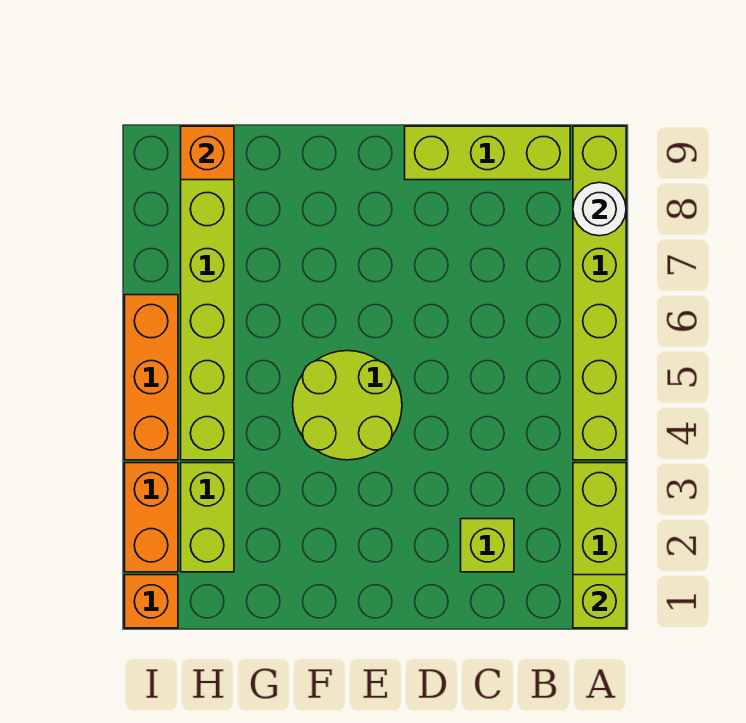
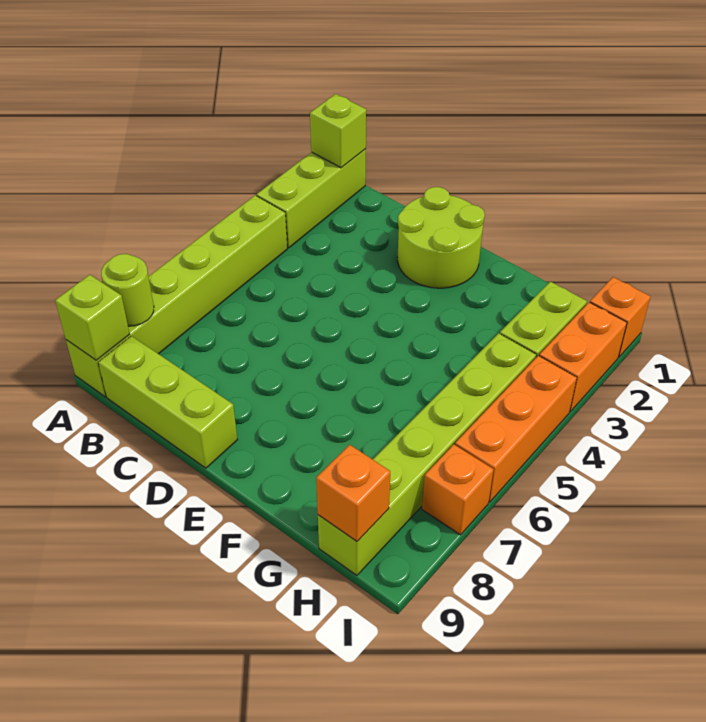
white round brick A8 level 2 -> lime round brick A8 level 2
lime brick C2 level 1 -> lime brick A9 level 2
lime round brick E4:F5 level 1 -> lime round brick D1:E2 level 1
none -> orange brick I7 level 1

